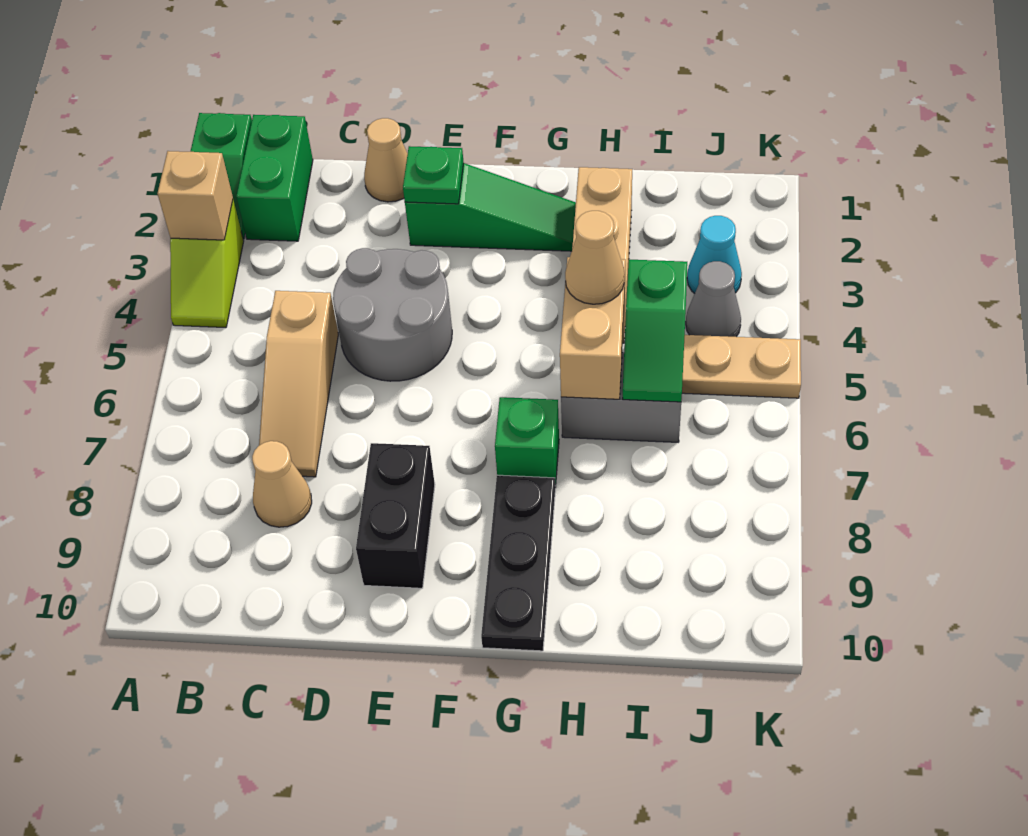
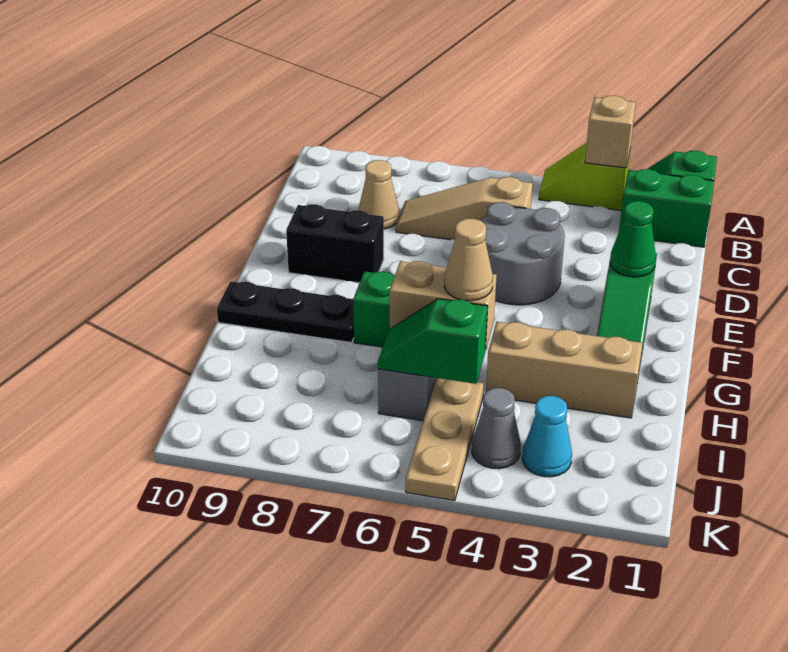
tan cone D1 level 1 -> none
green plate E2 level 2 -> green cone E2 level 2

